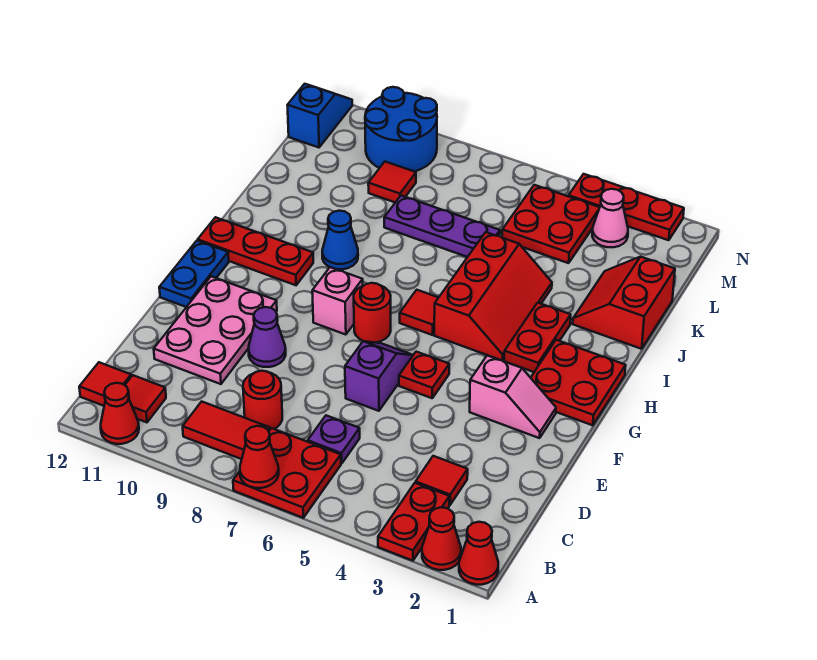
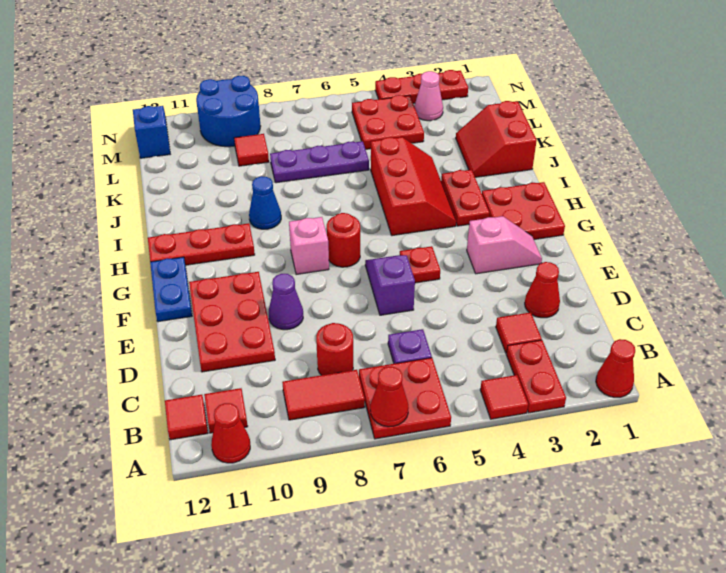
red cone A2 level 1 -> red cone D2 level 1
pink plate D10:F11 level 1 -> red plate D10:F11 level 1
red tile H6 level 1 -> red tile A4 level 1

